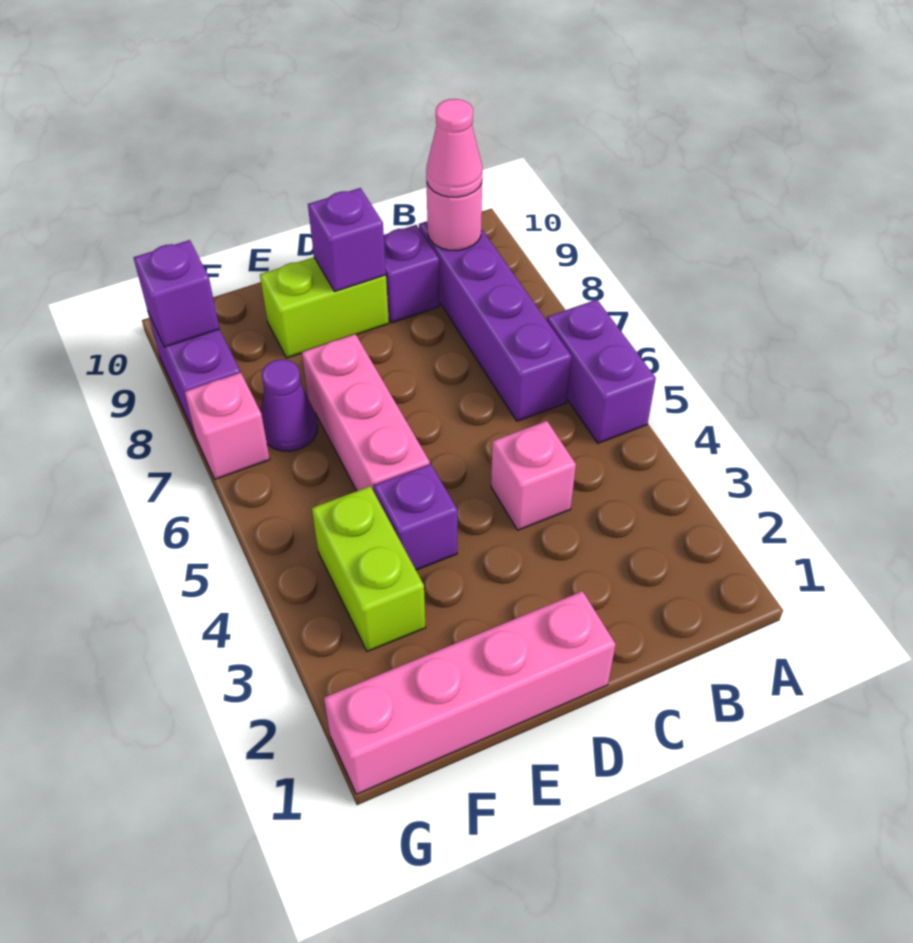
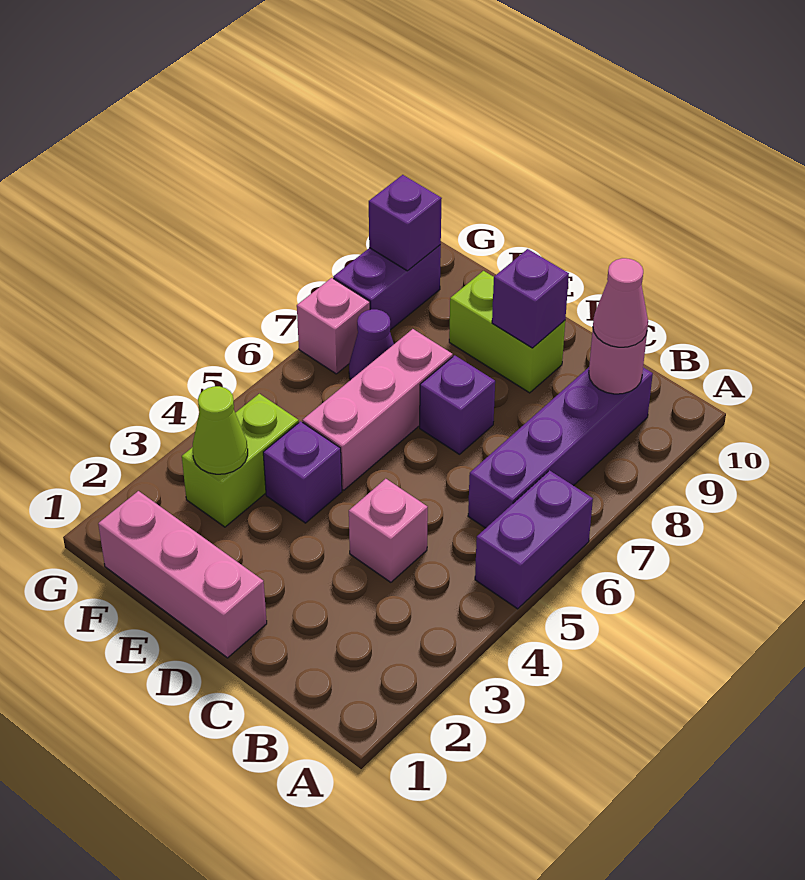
purple brick C9 level 1 -> purple brick D7 level 1
pink brick D1:G1 level 1 -> pink brick D1:F1 level 1
none -> lime cone F3 level 2

